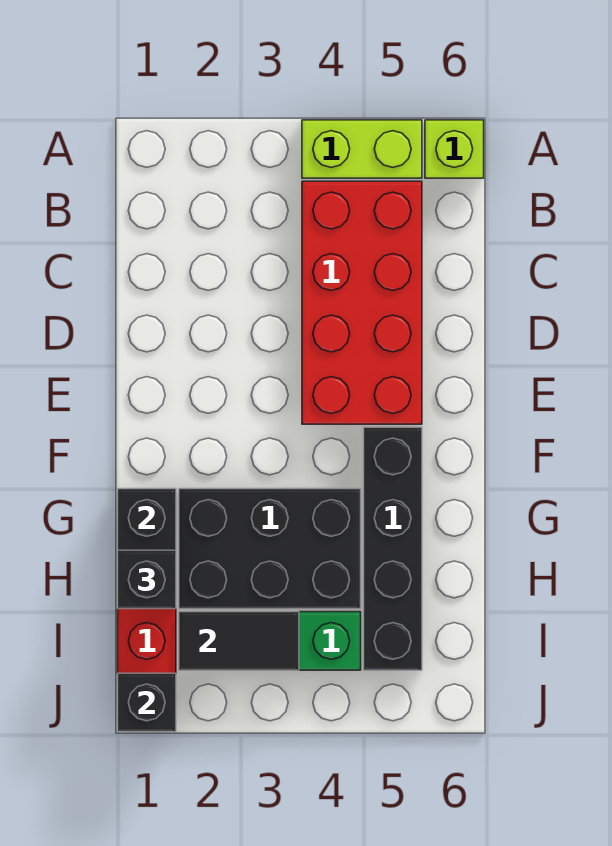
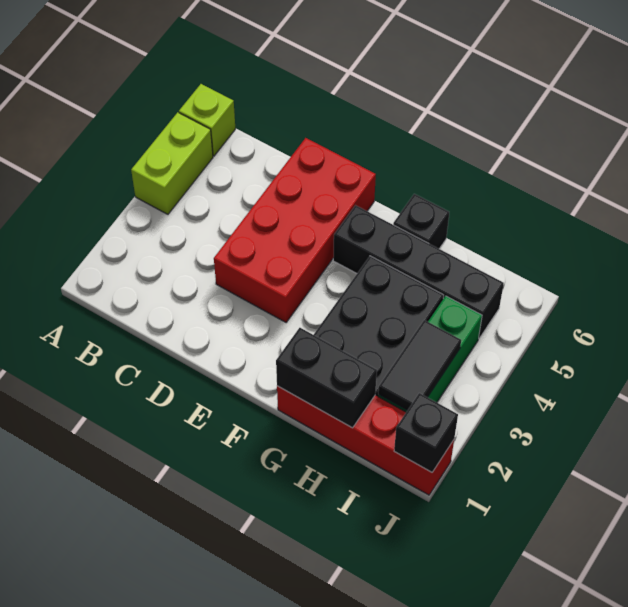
red brick B4:E5 level 1 -> red brick D3:E6 level 1
black brick H1 level 3 -> black brick G6 level 1

